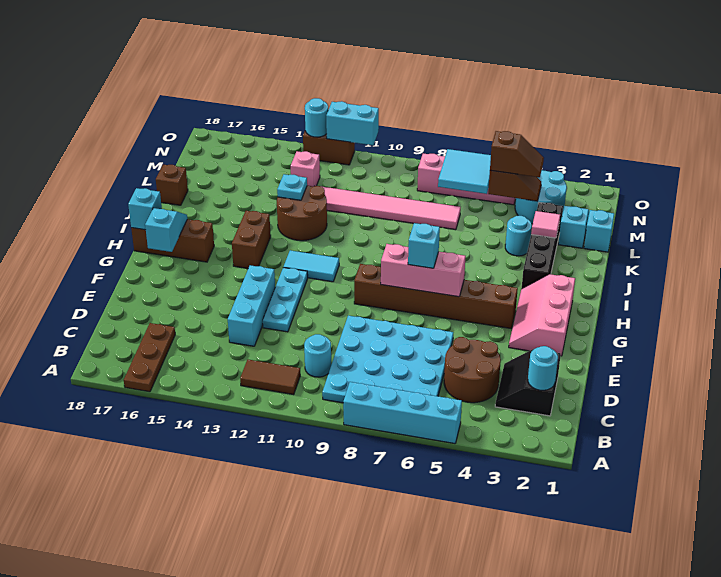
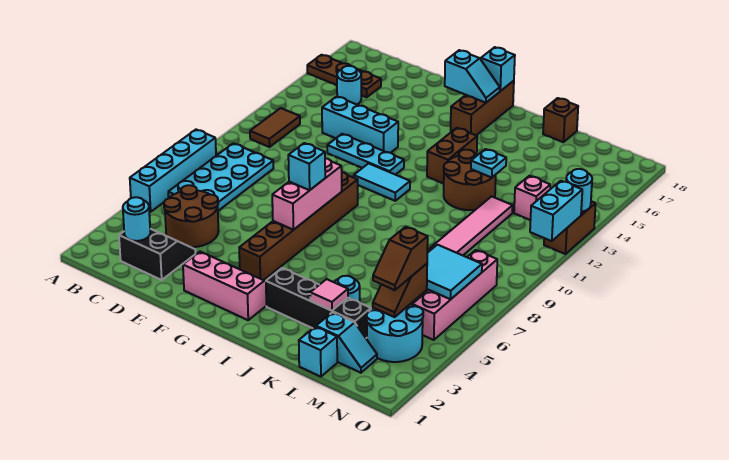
cyan plate B6:E9 level 1 -> cyan plate B6:C9 level 1
cyan round brick C10 level 1 -> cyan round brick C15 level 1
cyan tile H11:H12 level 1 -> cyan tile G11:H11 level 1
brown brick H14:I14 level 1 -> brown brick I13:I14 level 1

